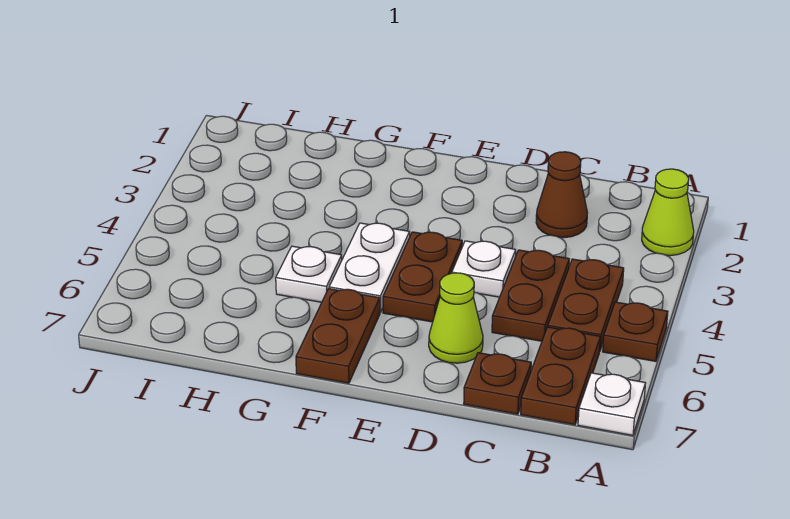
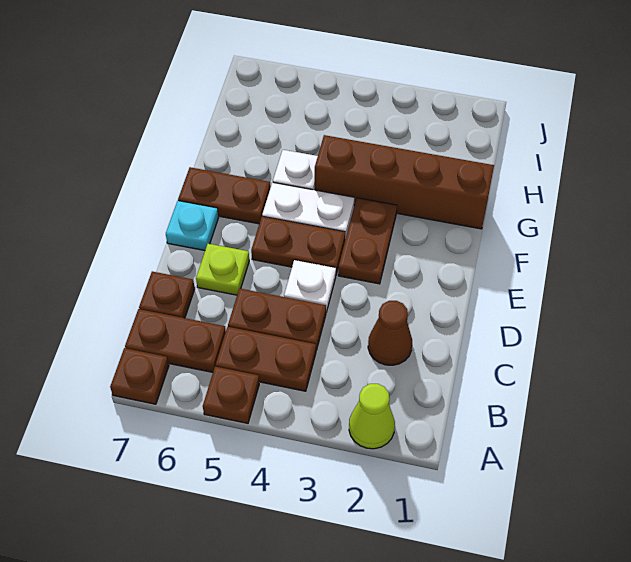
white plate A7 level 1 -> brown plate A7 level 1
lime cone D6 level 1 -> lime plate D6 level 1
none -> brown plate E3:F3 level 1
none -> cyan plate E7 level 1
none -> brown brick G1:G4 level 1

